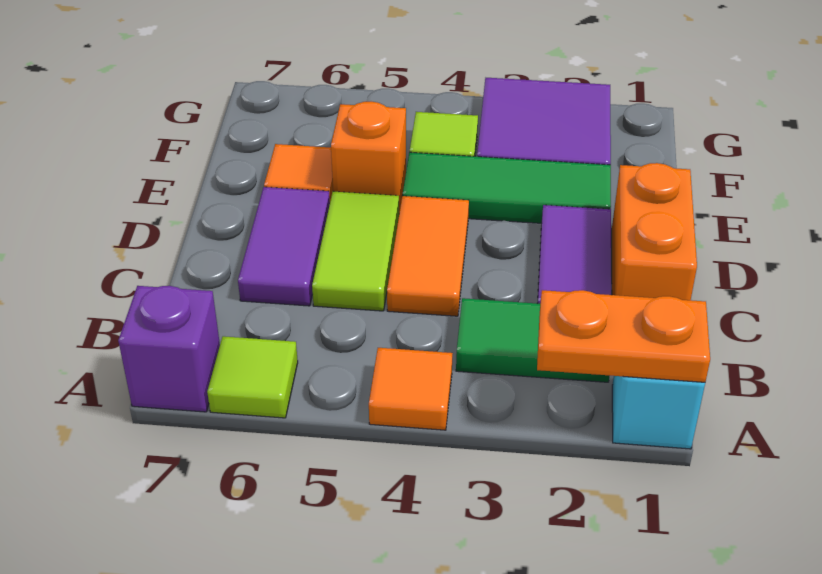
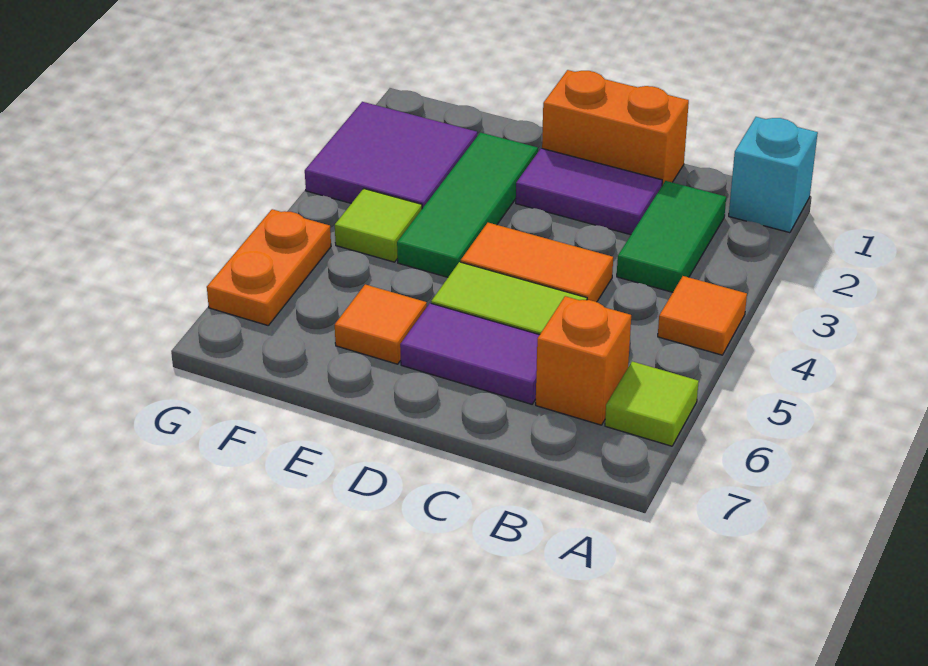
orange plate A1:A2 level 2 -> orange plate G5:G6 level 1
purple brick A7 level 1 -> none
orange brick E5 level 1 -> orange brick B6 level 1

